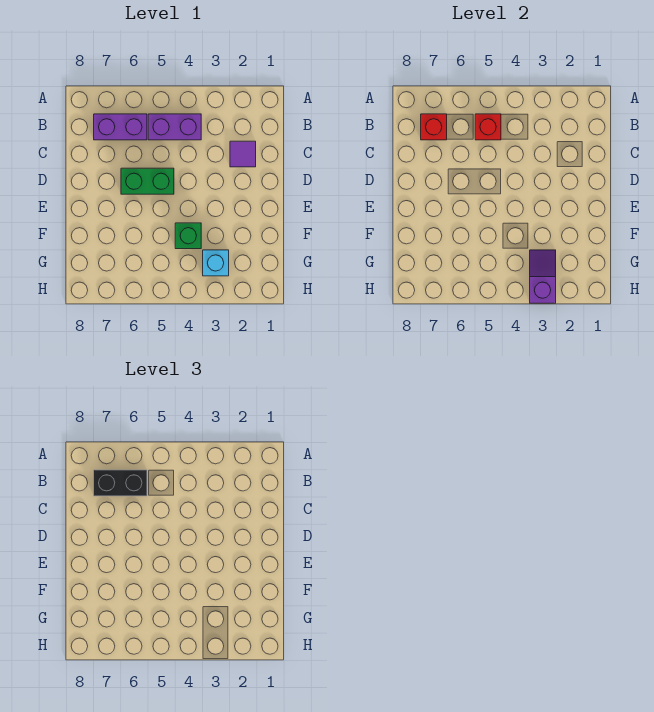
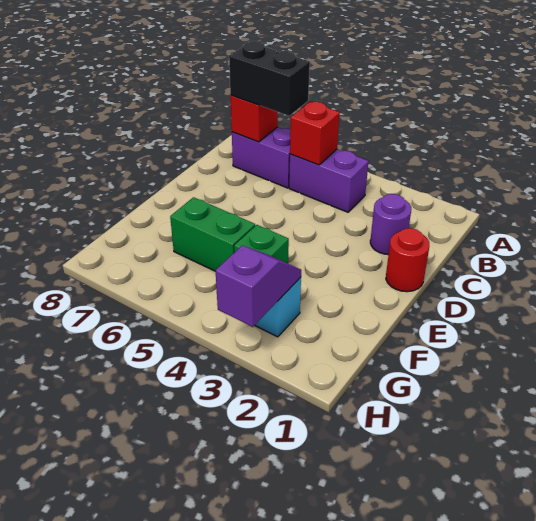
purple tile C2 level 1 -> purple round brick C2 level 1
none -> red round brick D1 level 1
green brick D5:D6 level 1 -> green brick F5:F6 level 1

